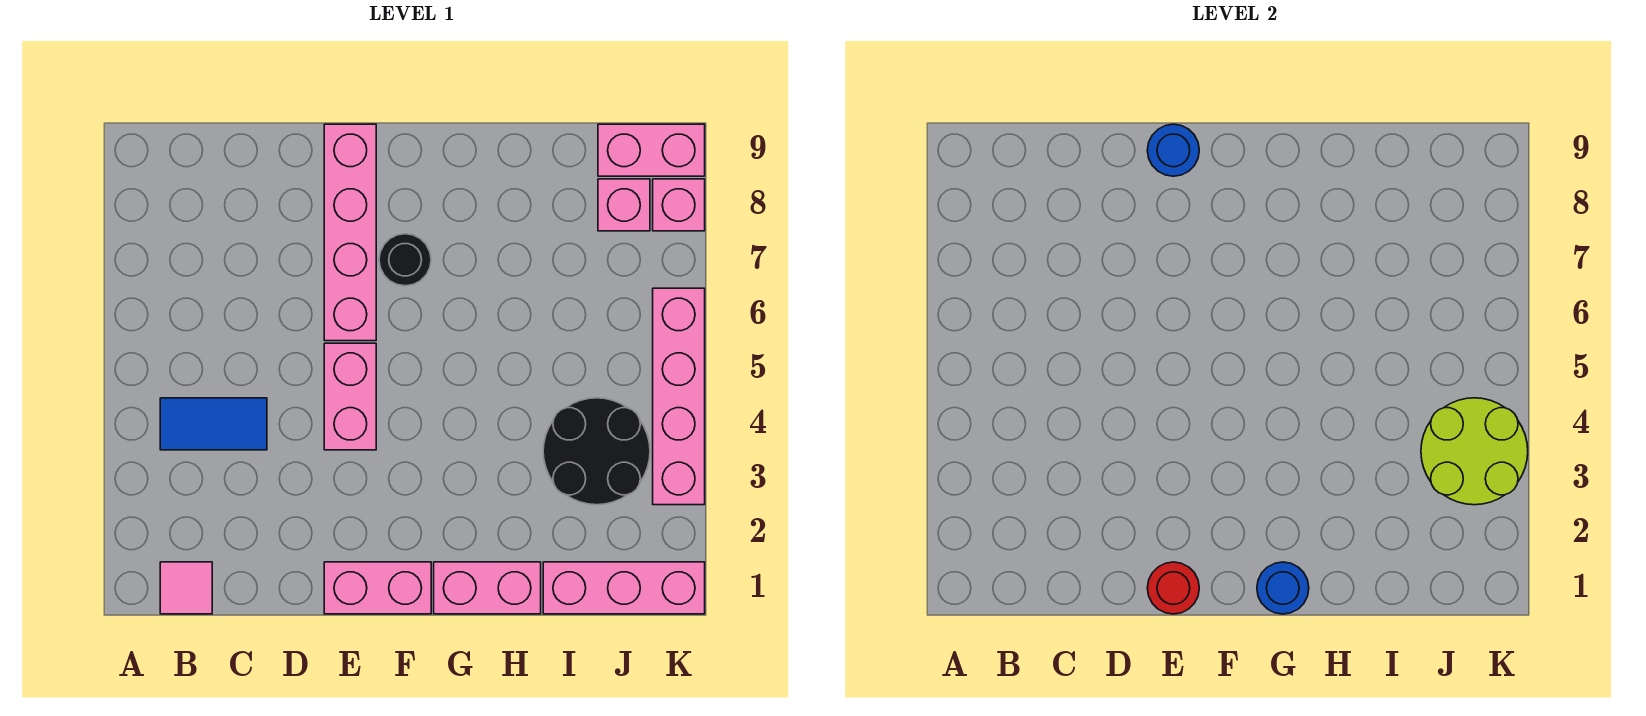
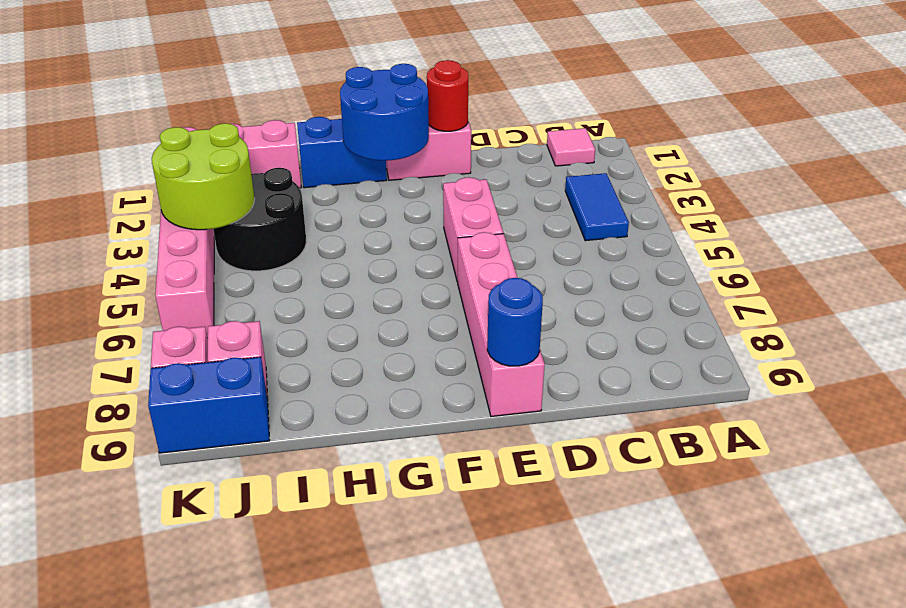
blue tile B4:C4 level 1 -> blue tile B3:B4 level 1
black round brick F7 level 1 -> none
pink brick G1:H1 level 1 -> blue brick G1:H1 level 1
blue round brick G1 level 2 -> blue round brick F1:G2 level 2
pink brick J9:K9 level 1 -> blue brick J9:K9 level 1

